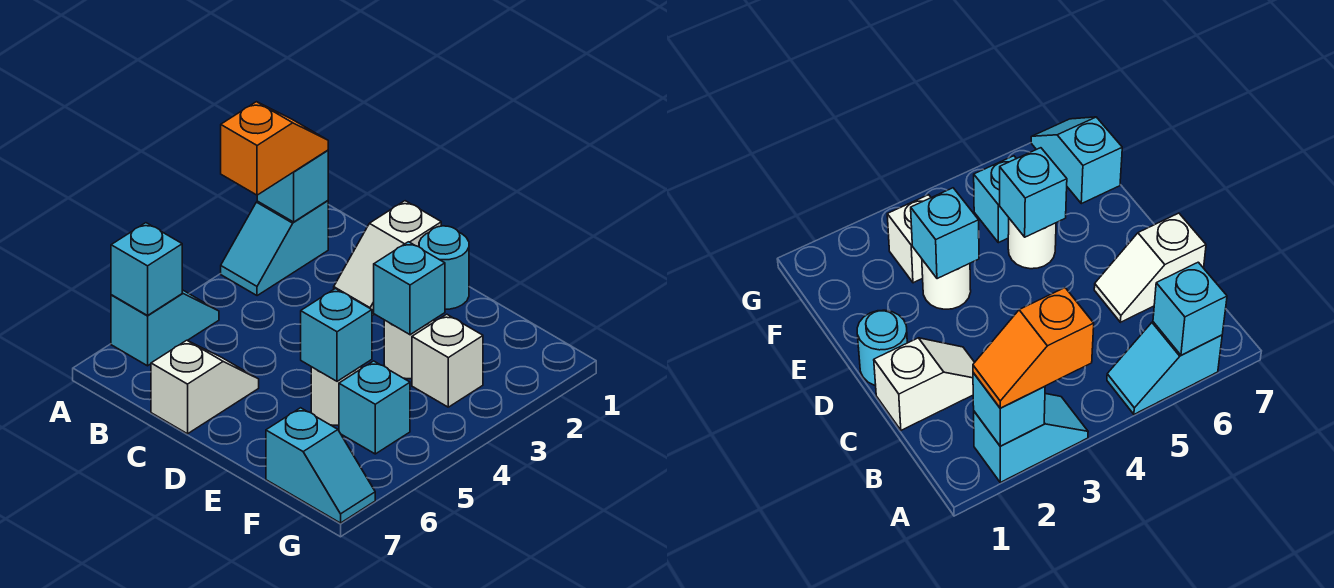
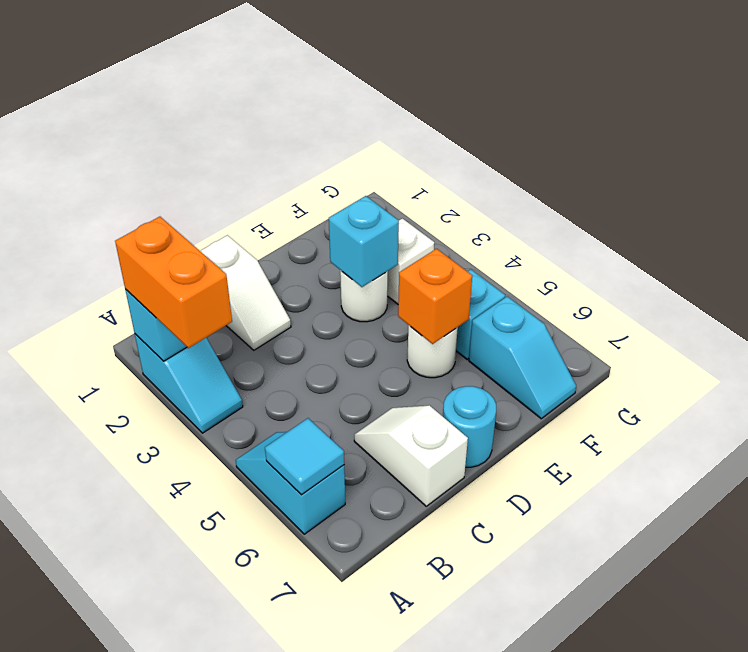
orange slope A2:A3 level 3 top 3 -> orange brick A2:A3 level 3
cyan brick A6 level 2 -> cyan tile A6 level 2
cyan round brick D1 level 1 -> cyan round brick D7 level 1
cyan brick E5 level 2 -> orange brick E5 level 2
cyan slope F7:G7 level 1 top F -> cyan slope F6:F7 level 1 top 6

